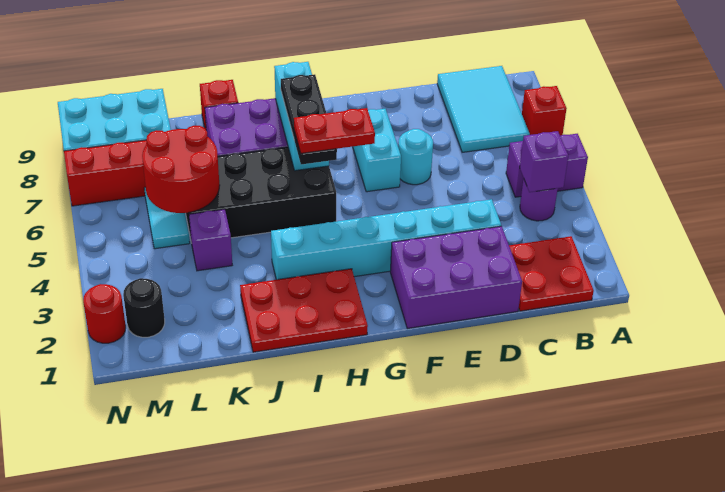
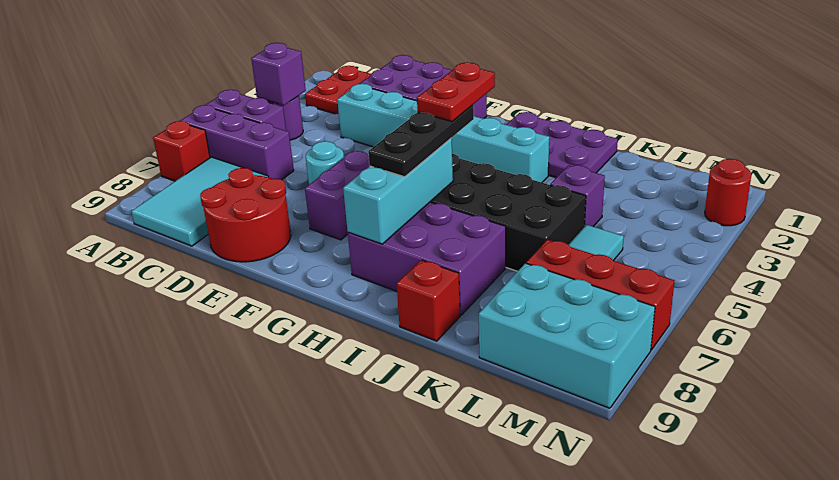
none -> purple brick A6:C6 level 1
cyan brick F6:F7 level 1 -> purple brick F6:F7 level 1
red plate G5:H5 level 4 -> red plate H4:H5 level 4
red plate H1:J2 level 1 -> purple plate H1:J2 level 1
red round brick K5:L6 level 2 -> red round brick D8:E9 level 1
black round brick M2 level 1 -> none

